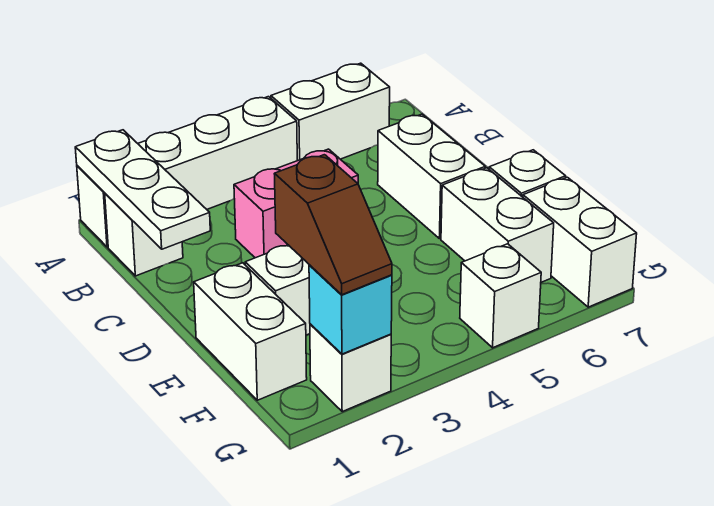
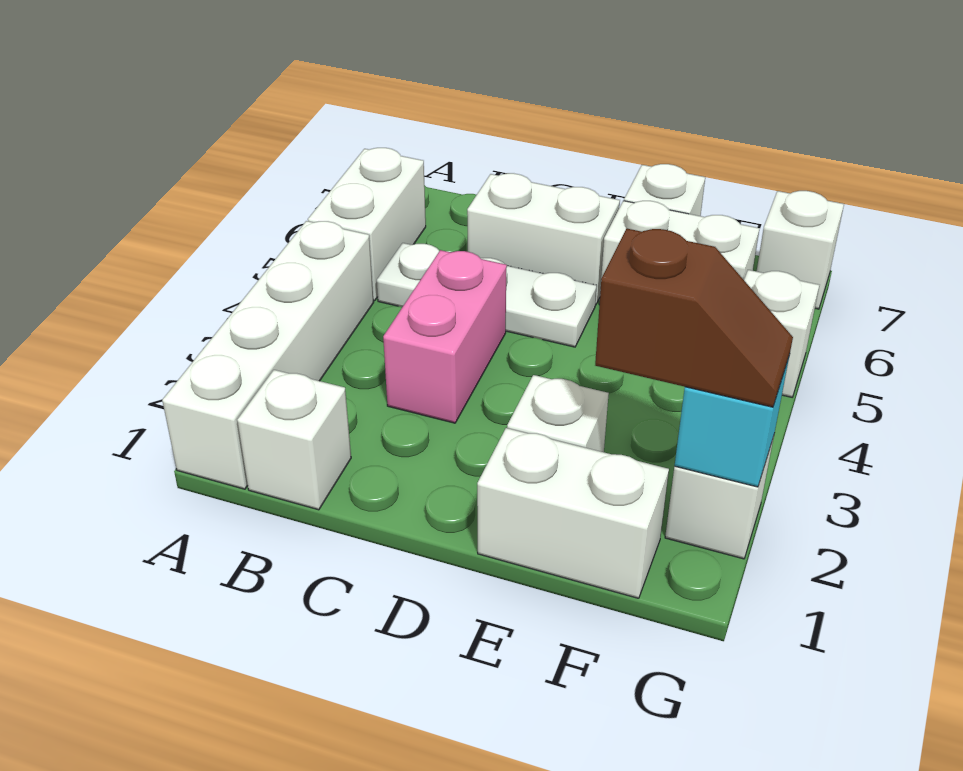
white plate A1:C1 level 2 -> white plate B5:D5 level 1
white brick F7:G7 level 1 -> white brick G7 level 1

